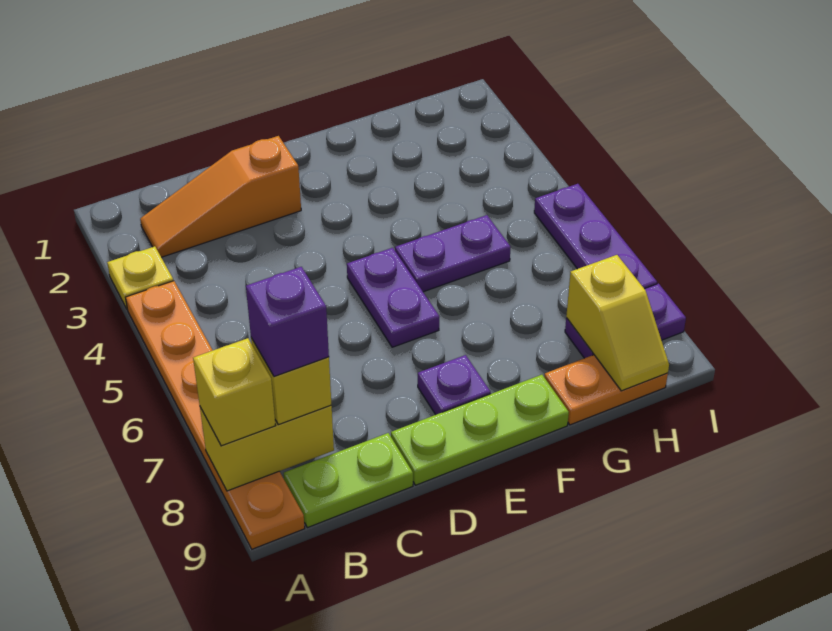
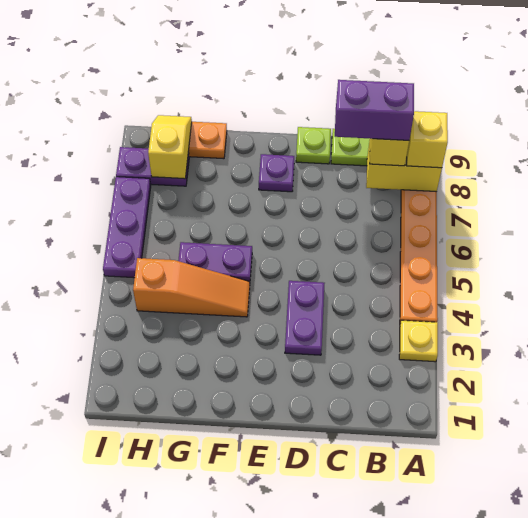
orange slope B2:D2 level 1 top D -> orange slope F4:H4 level 1 top H
purple brick B8 level 4 -> purple brick B8:C8 level 4
lime plate D9:F9 level 1 -> lime plate D9 level 1
purple plate E5:E6 level 1 -> purple plate D3:D4 level 1

